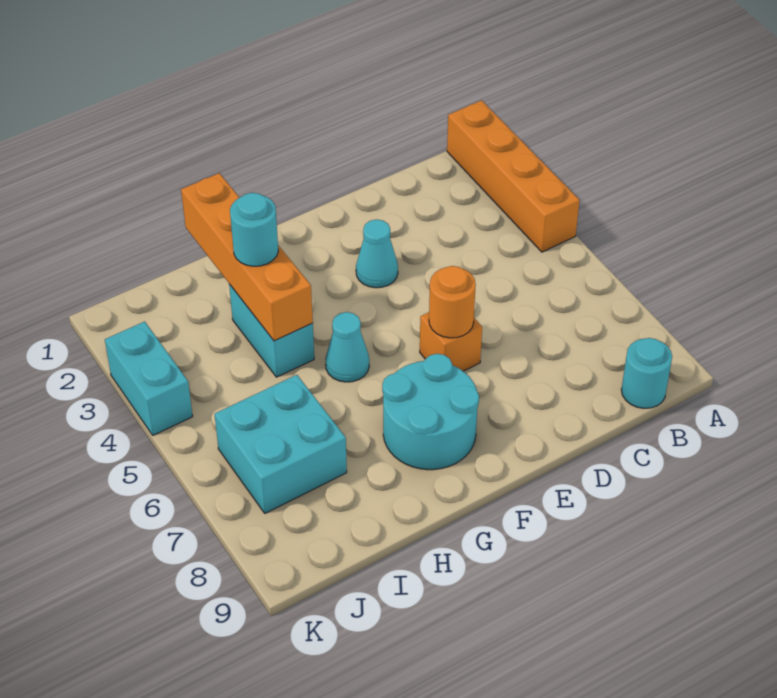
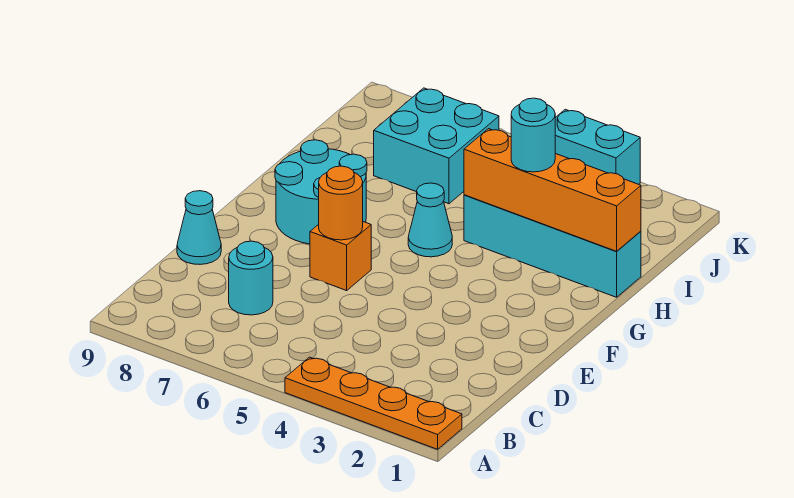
orange brick A1:A4 level 1 -> orange plate A1:A4 level 1
cyan round brick B9 level 1 -> cyan round brick C7 level 1
cyan cone E3 level 1 -> cyan cone D9 level 1
cyan brick H3:H4 level 1 -> cyan brick H1:H4 level 1

